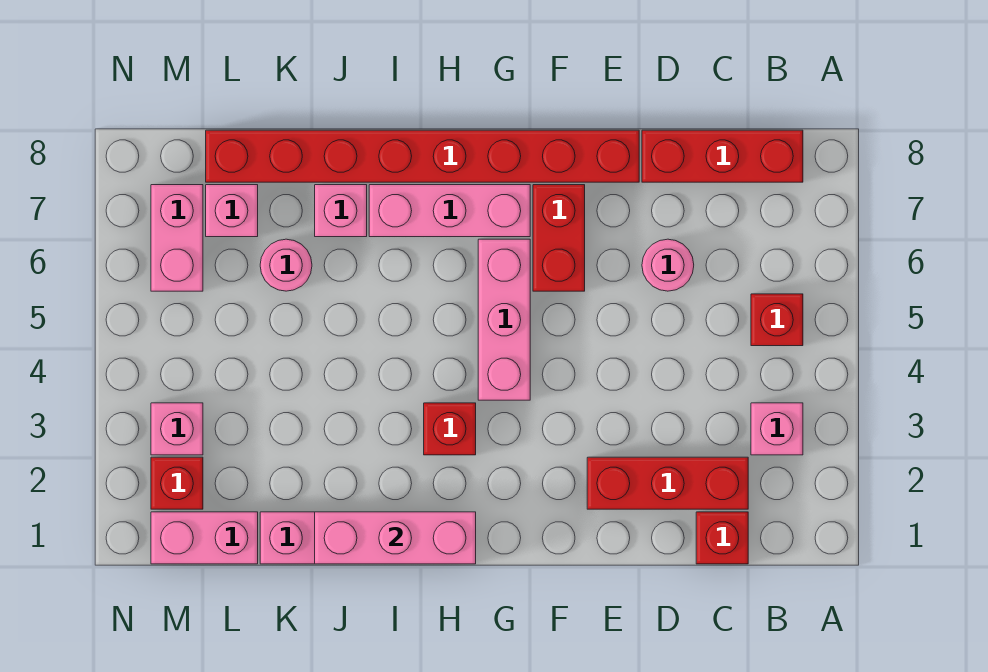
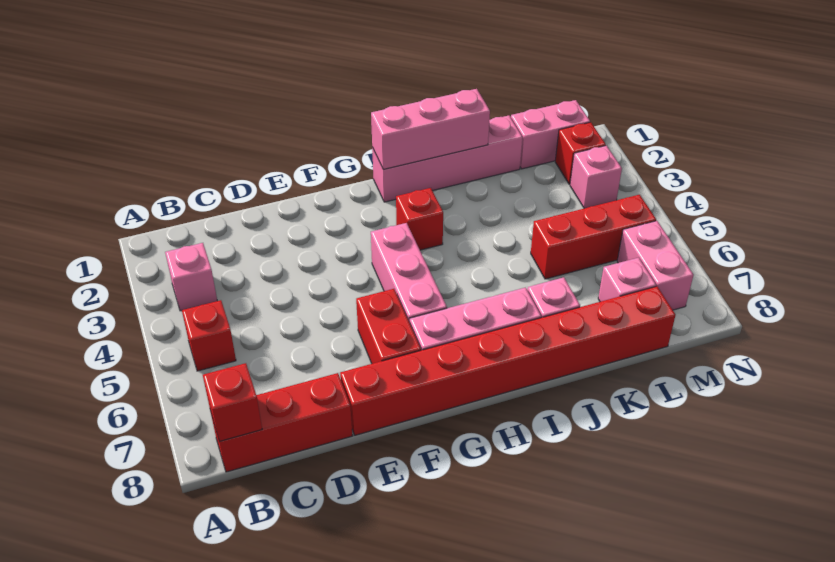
red brick C1 level 1 -> red brick B8 level 2
red brick C2:E2 level 1 -> red brick K5:M5 level 1
pink round brick D6 level 1 -> none
pink round brick K6 level 1 -> none

